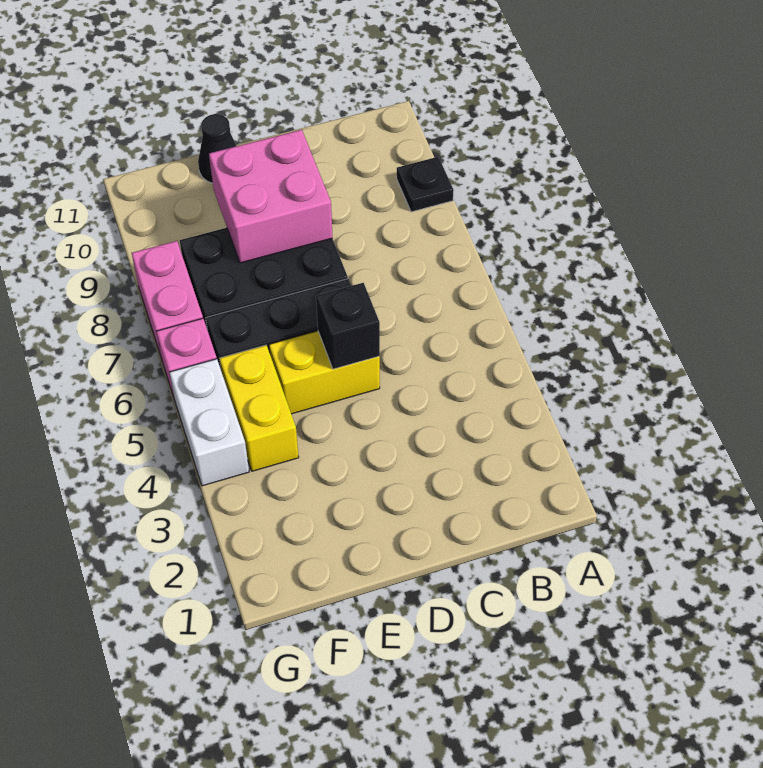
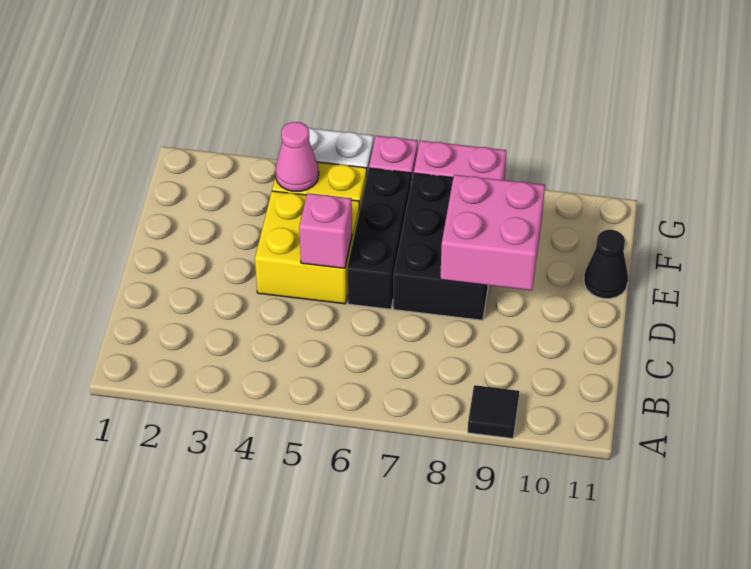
black plate A9 level 1 -> black tile A9 level 1
yellow brick D5:E5 level 1 -> yellow brick D4:E5 level 1
black brick D5 level 2 -> pink brick D5 level 2
none -> pink cone F4 level 2

